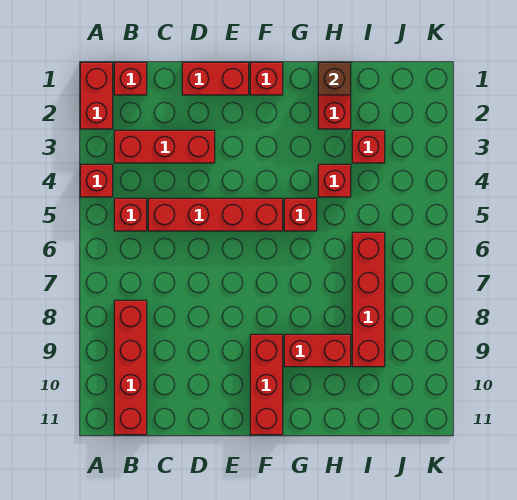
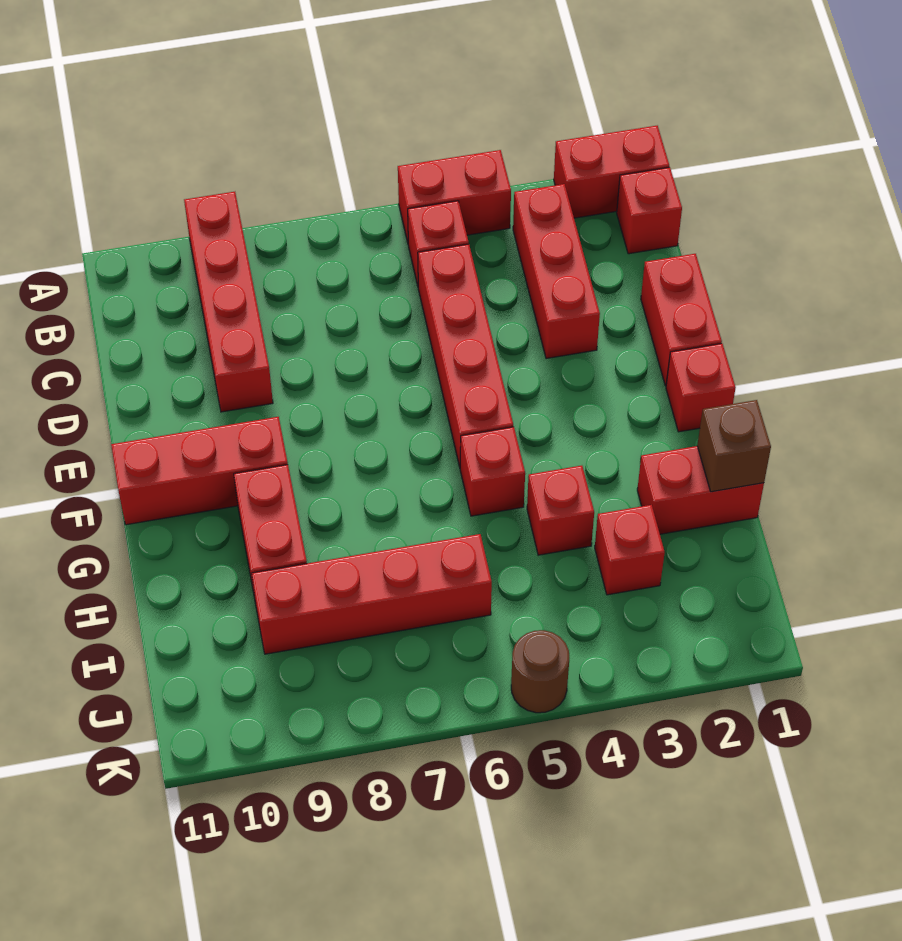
red brick A4 level 1 -> red brick A4:A5 level 1
red brick B8:B11 level 1 -> red brick A9:D9 level 1
none -> brown round brick K5 level 1

